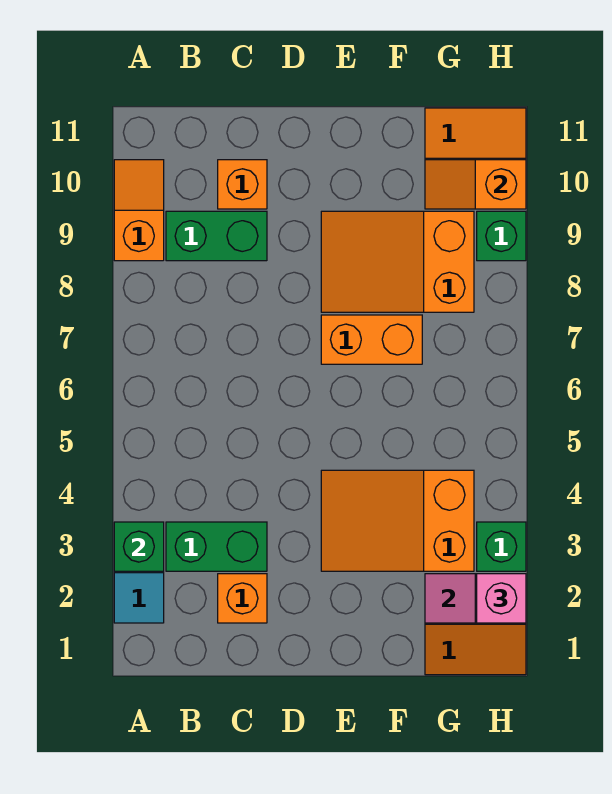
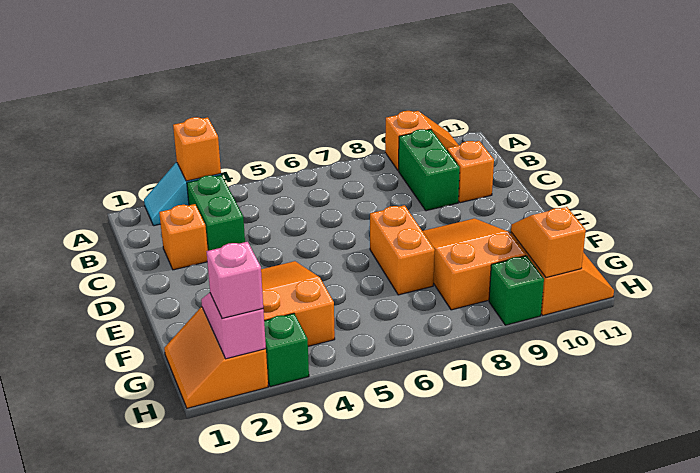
green brick A3 level 2 -> orange brick A3 level 2

